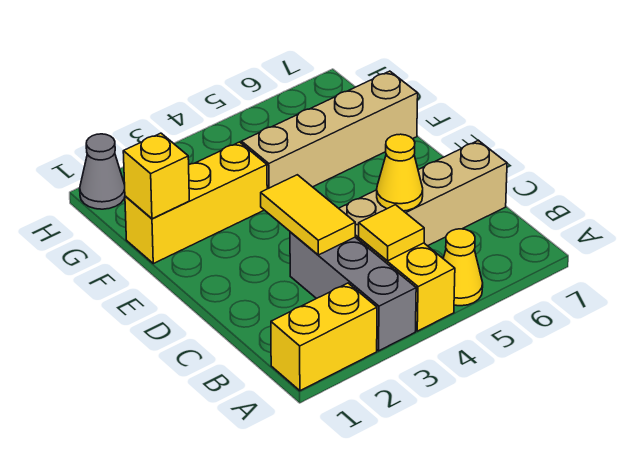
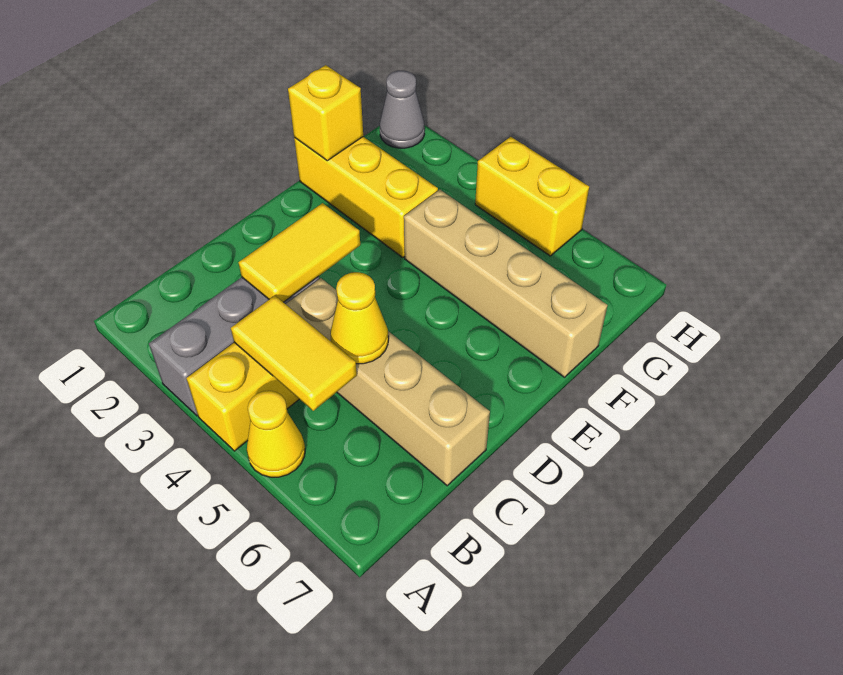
yellow brick A1:A2 level 1 -> yellow brick H4:H5 level 1
yellow tile B4 level 2 -> yellow tile B4:B5 level 2

